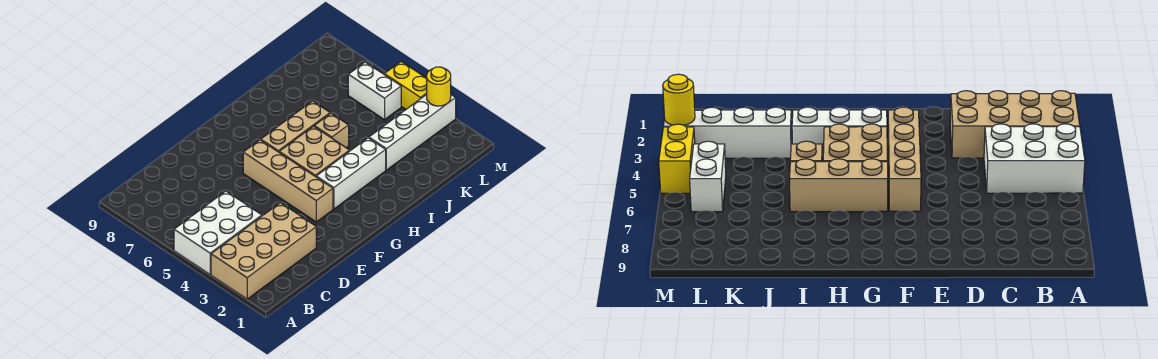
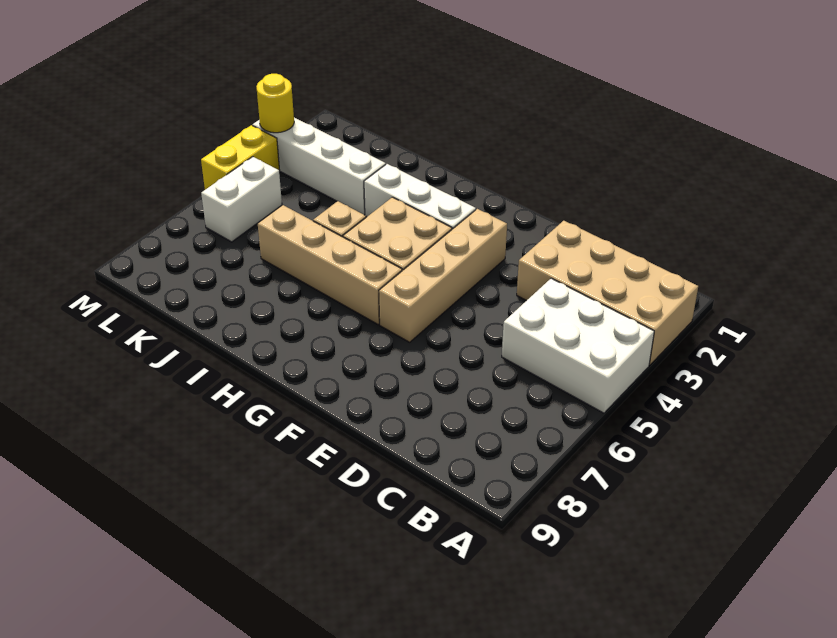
tan brick G6:I6 level 1 -> tan brick G6:J6 level 1

